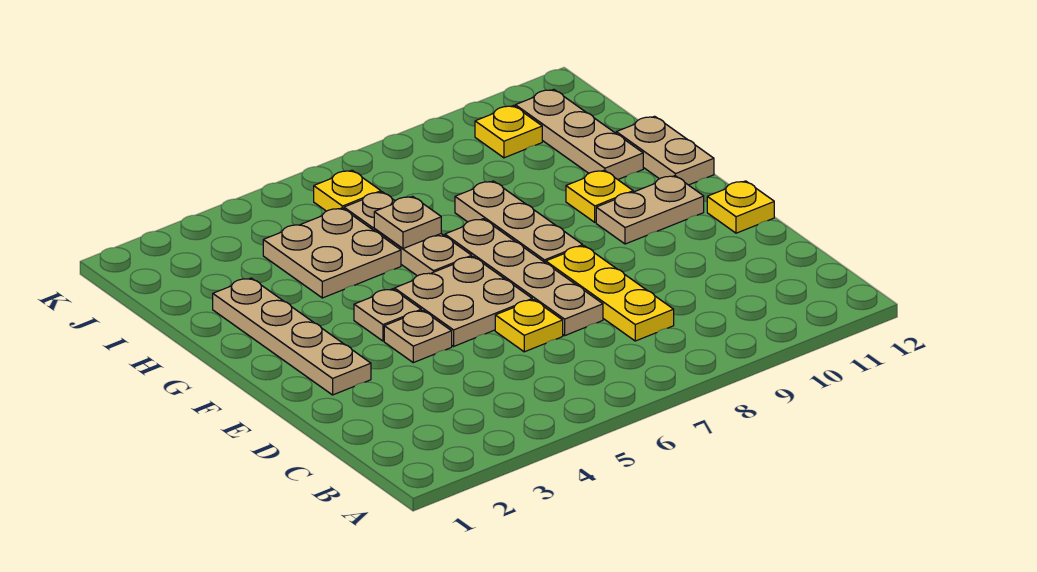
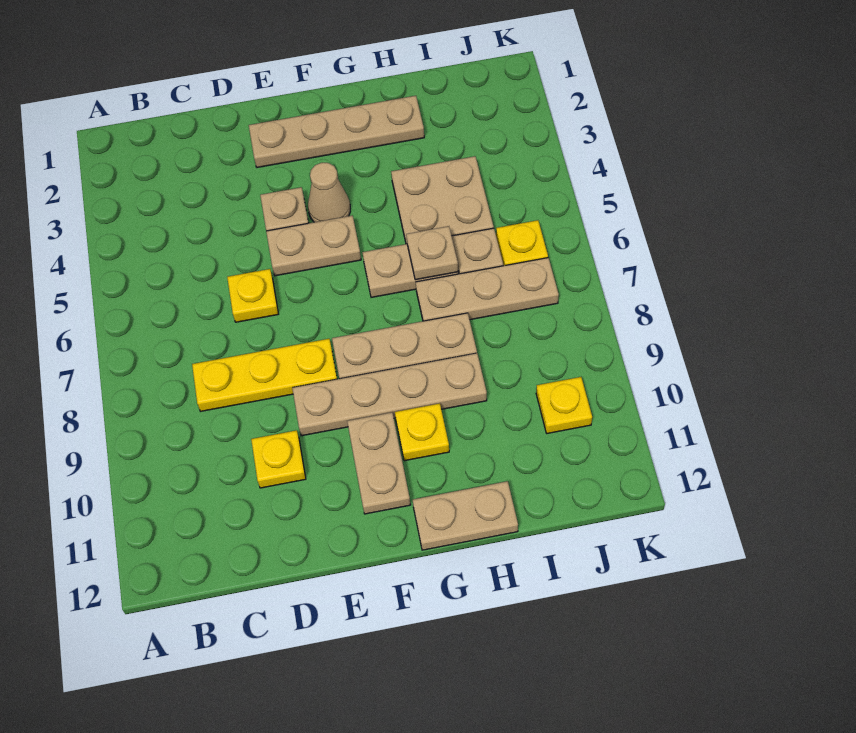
tan plate D7:G7 level 1 -> tan plate E9:H9 level 1
tan plate E5:F6 level 1 -> tan plate E5:F5 level 1
yellow plate E12 level 1 -> yellow plate D10 level 1
tan plate F4 level 1 -> tan cone F4 level 1
tan plate H11:J11 level 1 -> tan plate H7:J7 level 1

